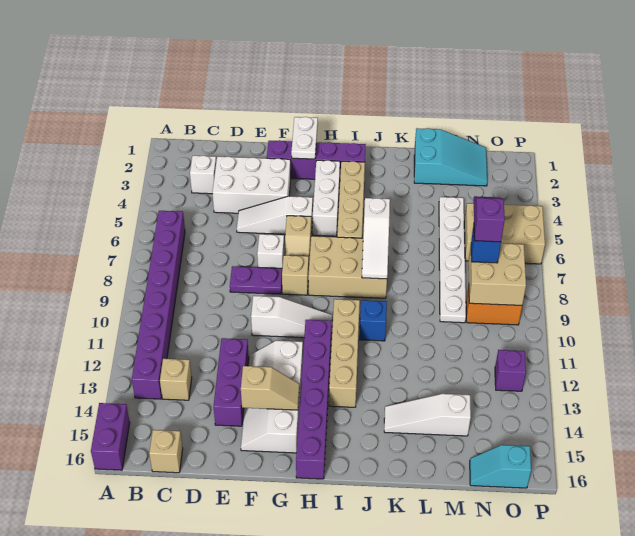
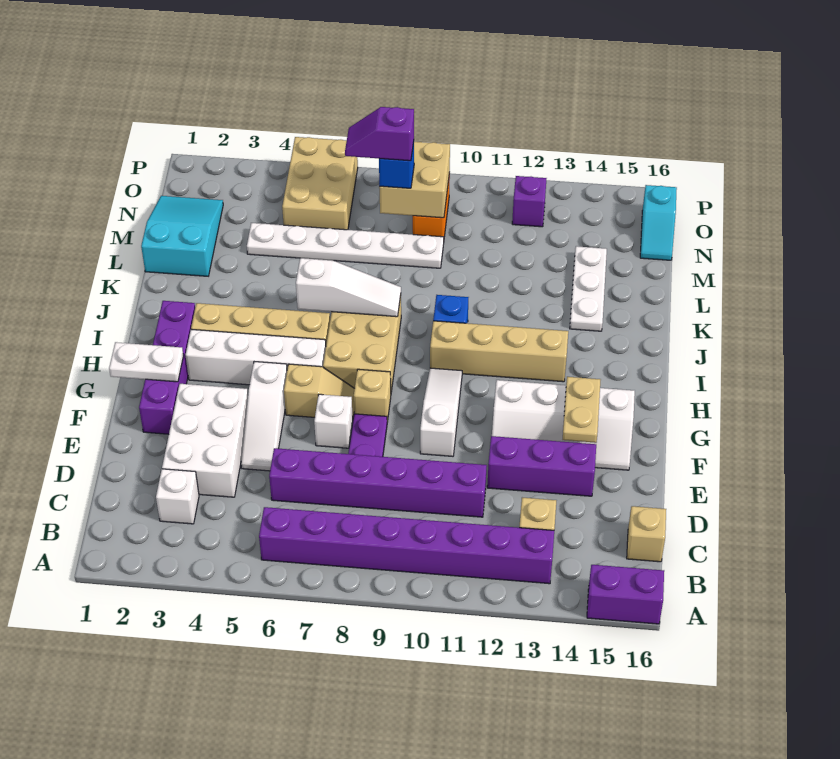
tan slope F14:G14 level 2 top F -> tan plate F14:G14 level 2
white brick H3:H5 level 1 -> white brick H3:H6 level 1
purple brick H11:H16 level 1 -> purple brick D6:D11 level 1
white slope K14:M14 level 1 top M -> white plate K14:M14 level 1

